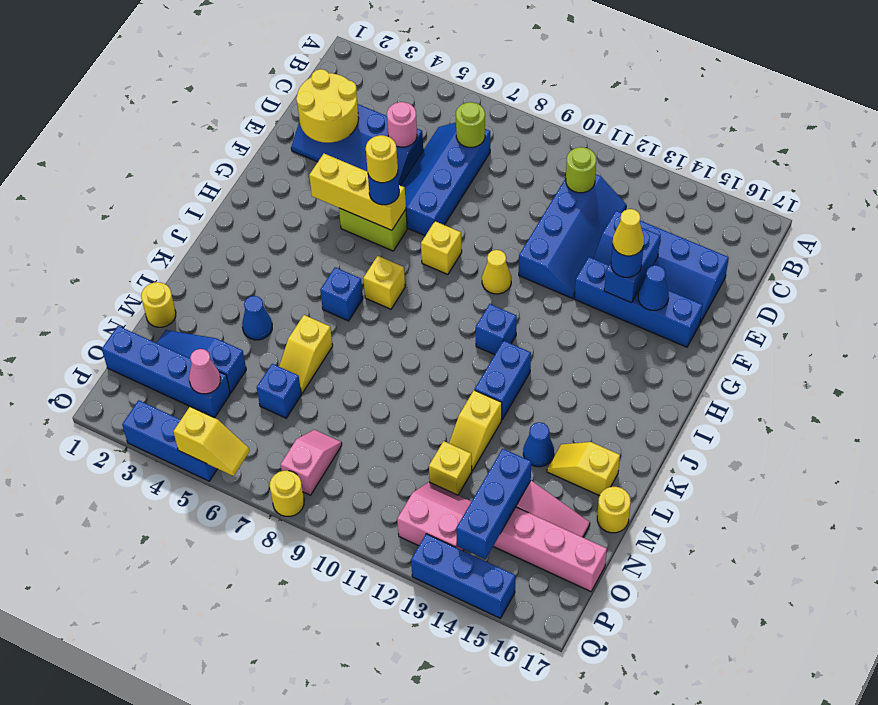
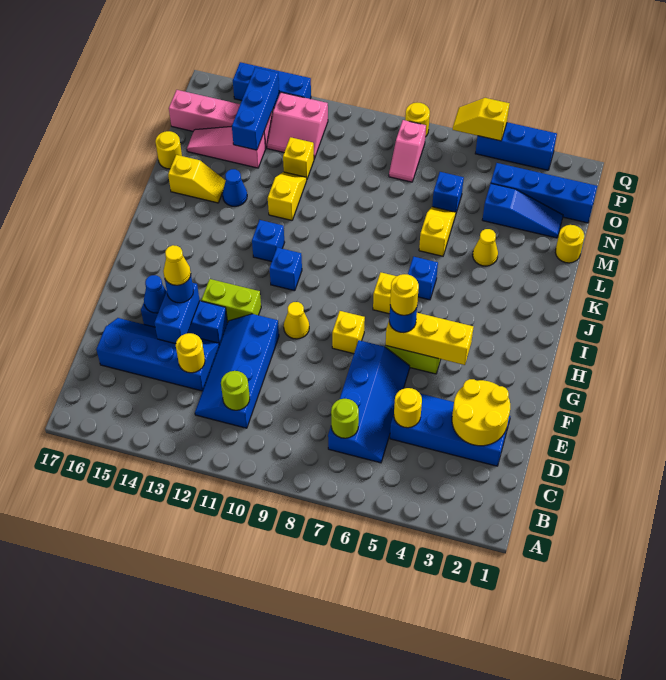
pink round brick D5 level 2 -> yellow round brick D5 level 2
none -> yellow round brick D13 level 2
blue brick F13:F16 level 1 -> blue brick F13:F15 level 1
none -> lime brick G12:G13 level 1
blue brick J12:K12 level 1 -> blue brick J12 level 1
blue cone L4 level 1 -> yellow cone L4 level 1
pink cone O4 level 2 -> none

